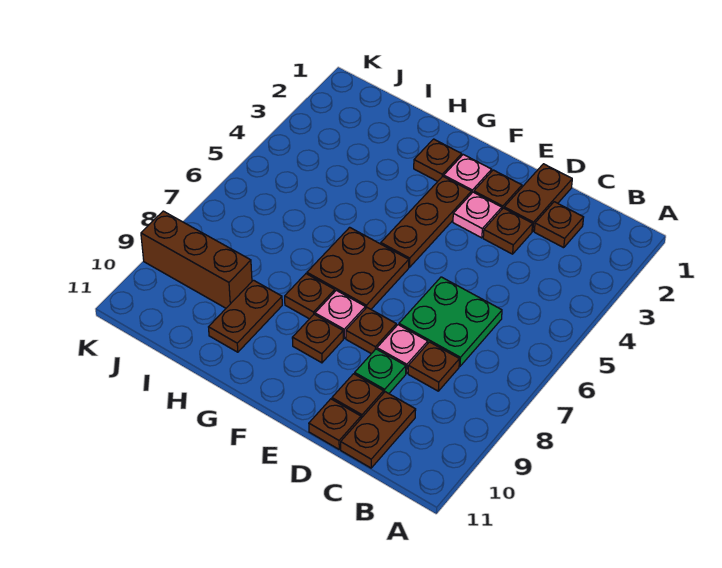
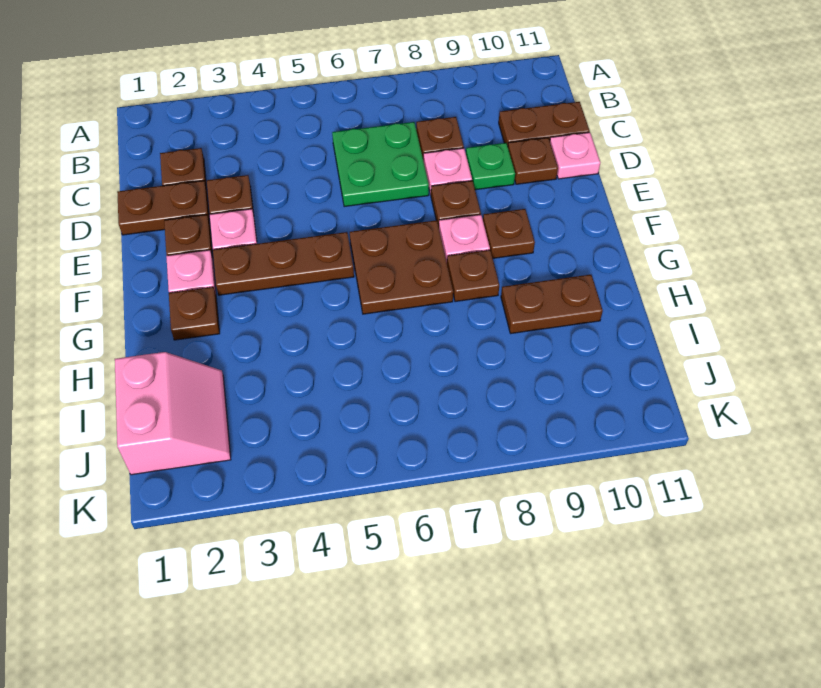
brown plate D11 level 1 -> pink plate D11 level 1
none -> pink slope I1:J2 level 1 top 1
brown brick I9:K9 level 1 -> none

